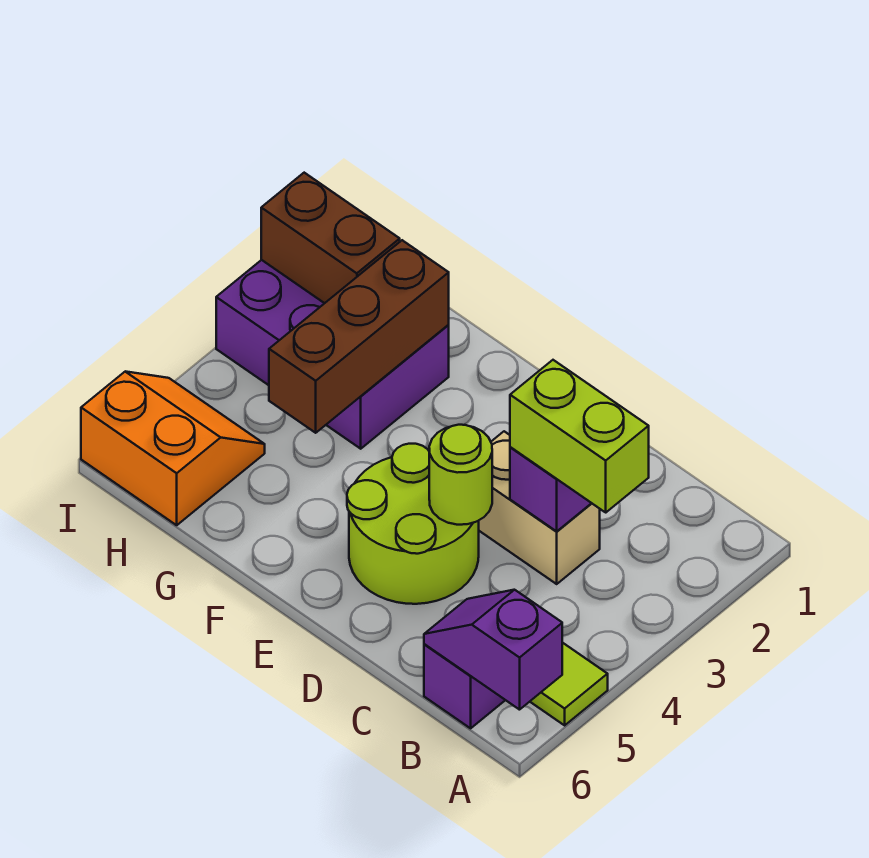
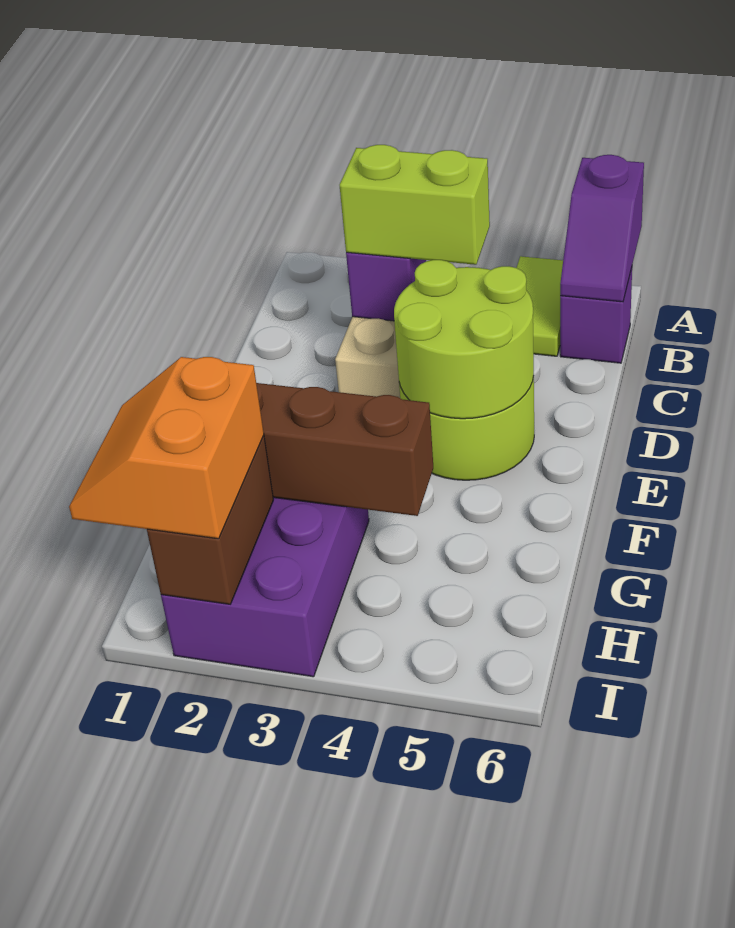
lime brick B3:C3 level 3 -> lime brick C3:C4 level 3
lime round brick D4 level 2 -> lime round brick D4:E5 level 2
orange slope H5:I6 level 1 top 6 -> orange slope H1:I2 level 3 top 2

